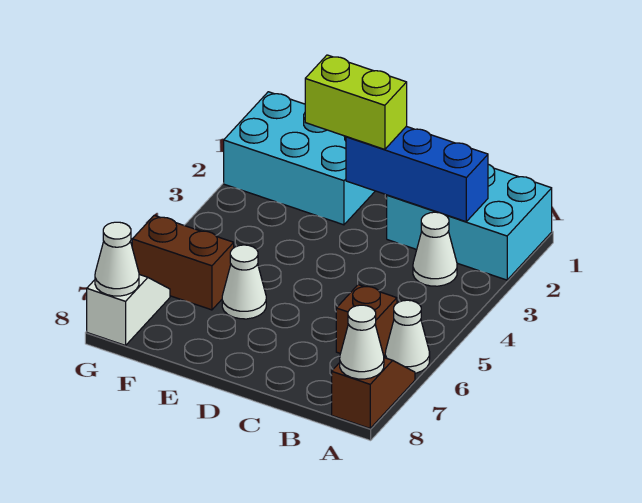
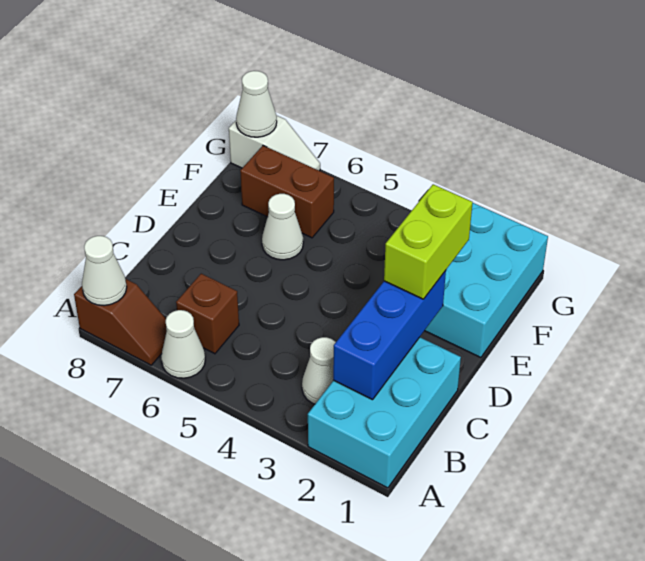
brown brick F6:G6 level 1 -> brown brick F6:F7 level 1

